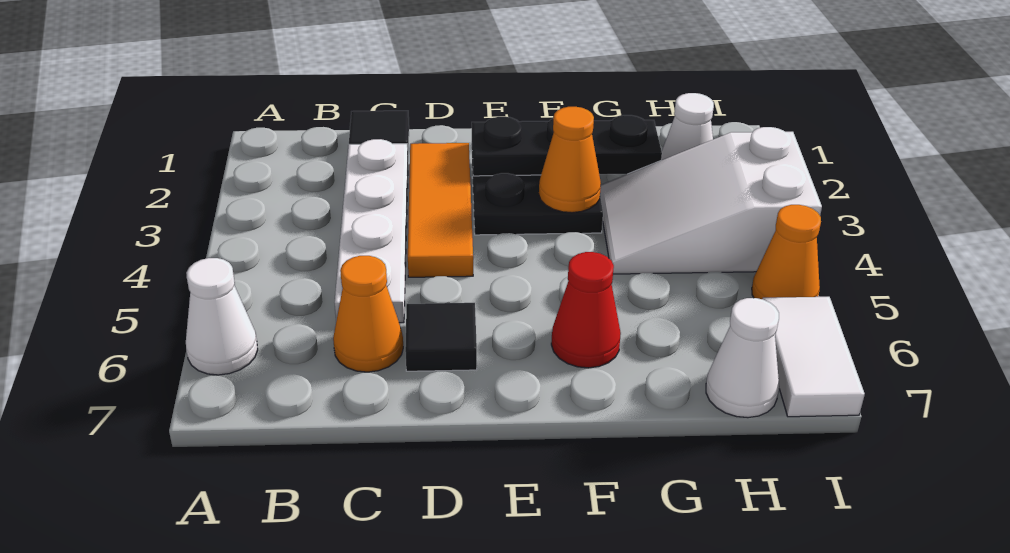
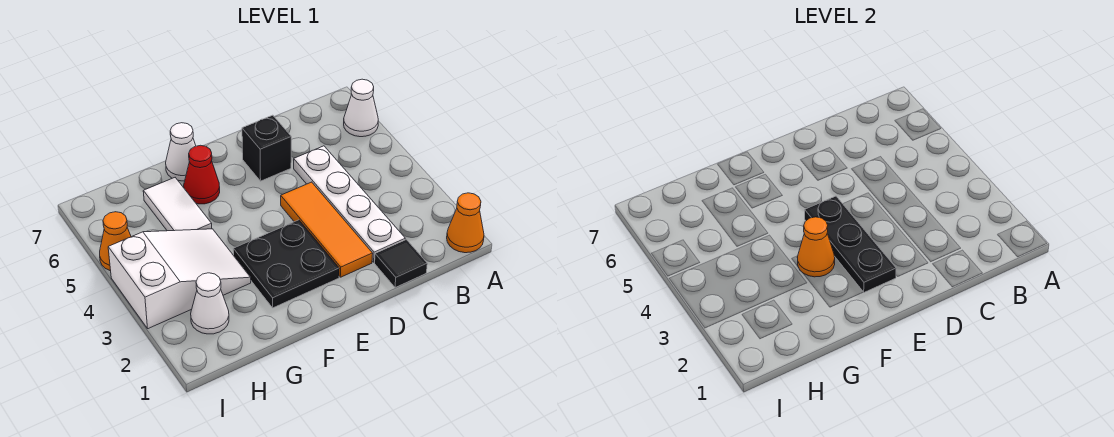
orange cone C6 level 1 -> orange cone A1 level 1
black tile D6 level 1 -> black brick D6 level 1
black plate E2:G2 level 2 -> black plate E2:E4 level 2
white cone H7 level 1 -> white cone F7 level 1
white tile I6:I7 level 1 -> white tile G5:G6 level 1

